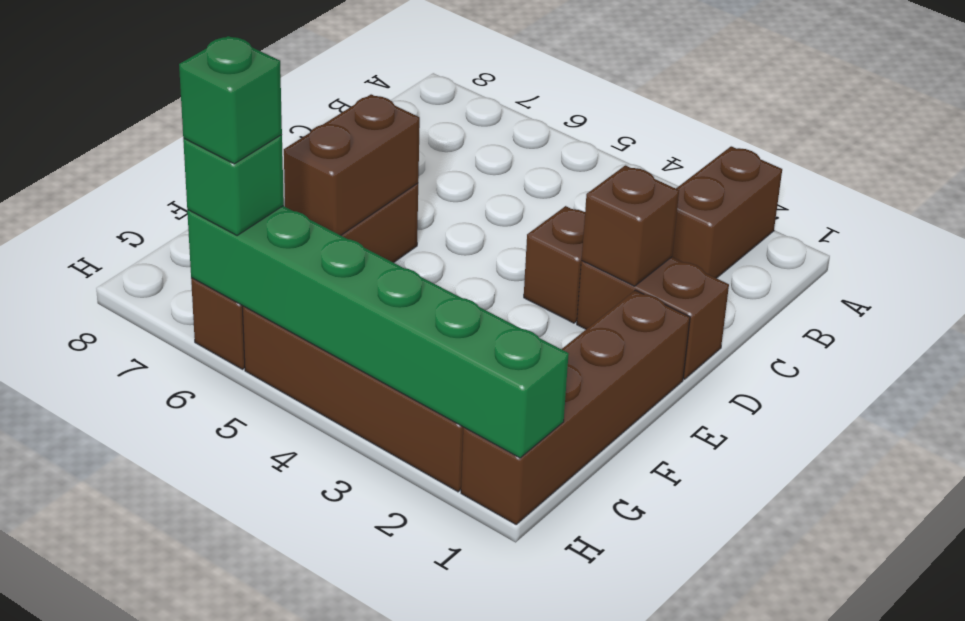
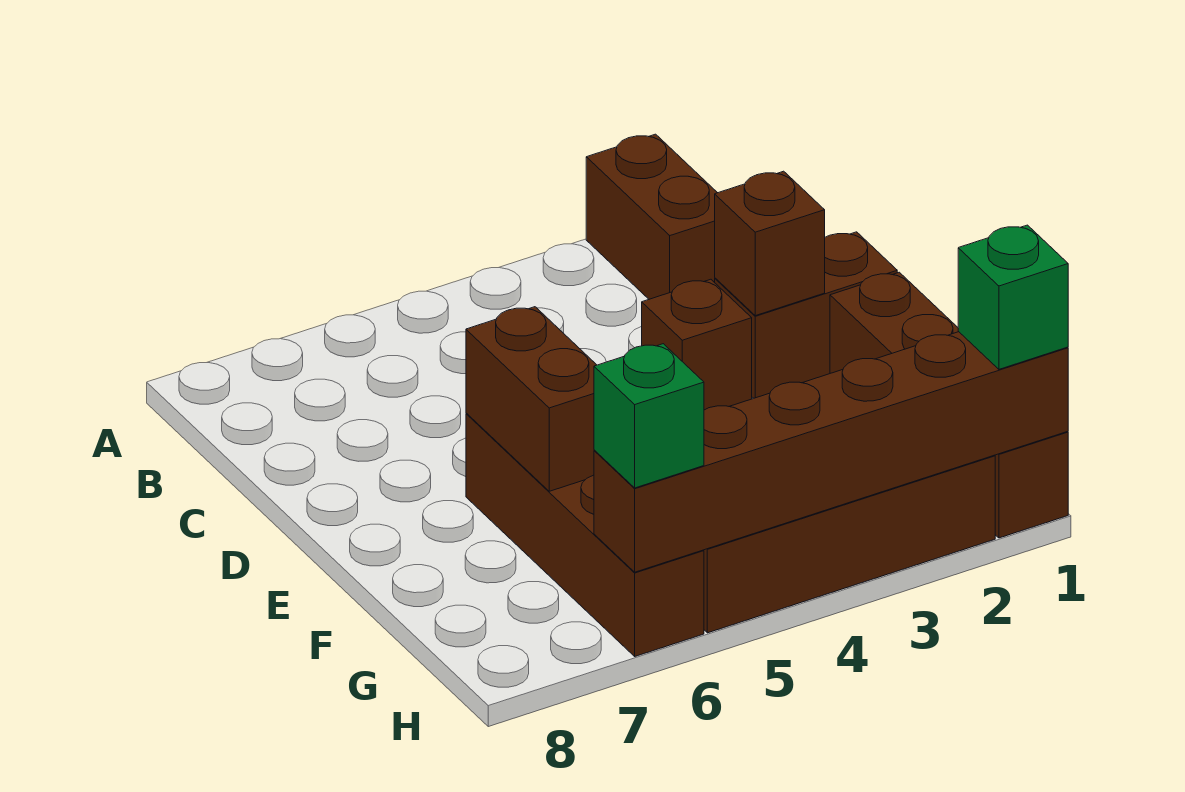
green brick H1:H6 level 2 -> brown brick H1:H6 level 2
green brick H6 level 4 -> green brick H1 level 3

